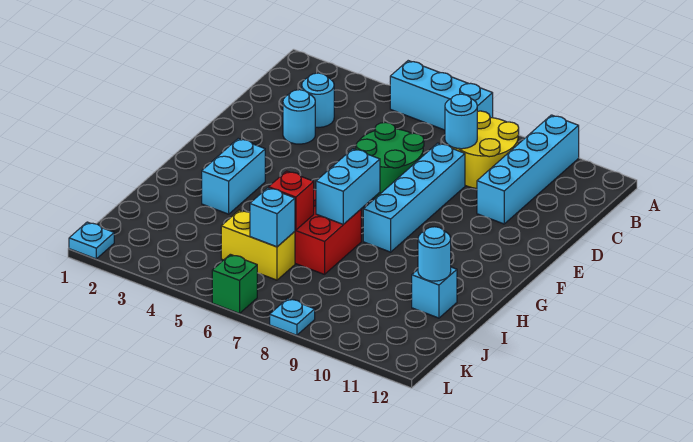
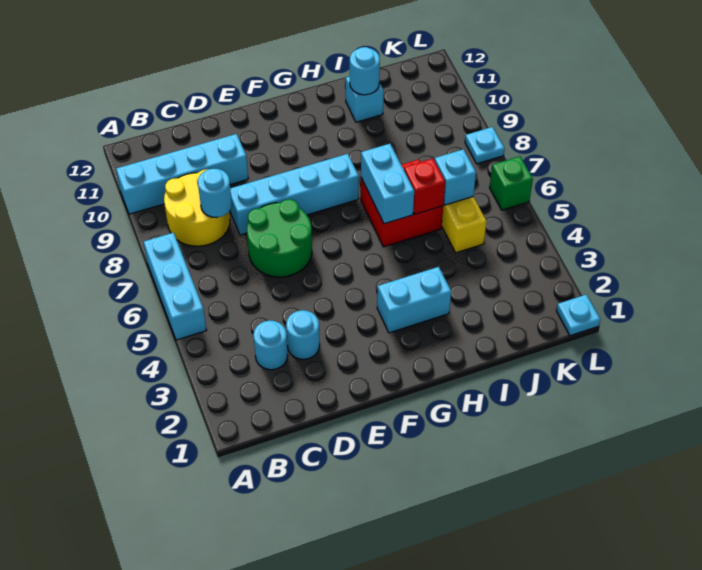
cyan brick G7:H7 level 2 -> cyan brick H6:H7 level 2

